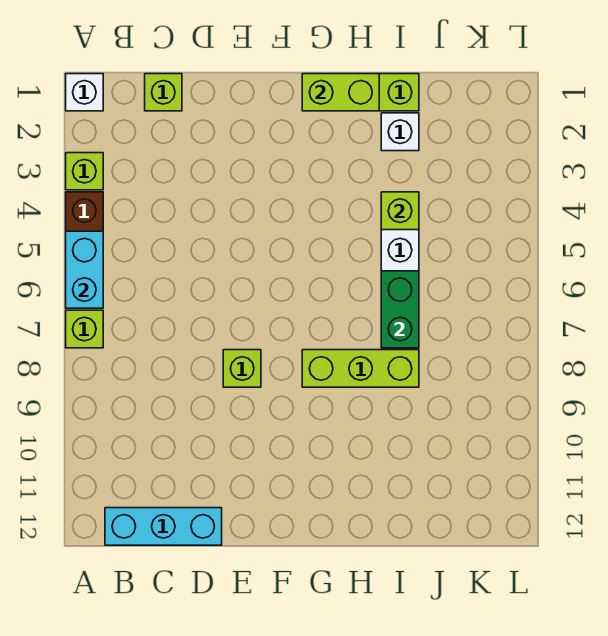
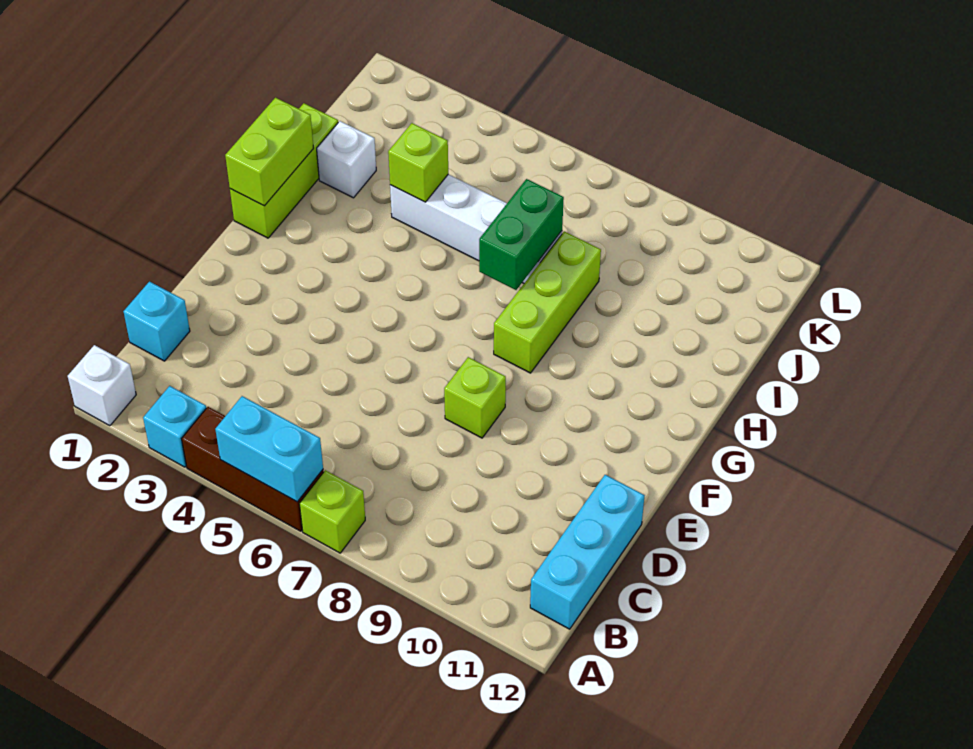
lime brick A3 level 1 -> cyan brick A3 level 1
lime brick C1 level 1 -> cyan brick C1 level 1
green brick I6:I7 level 2 -> green brick H7:I7 level 2

